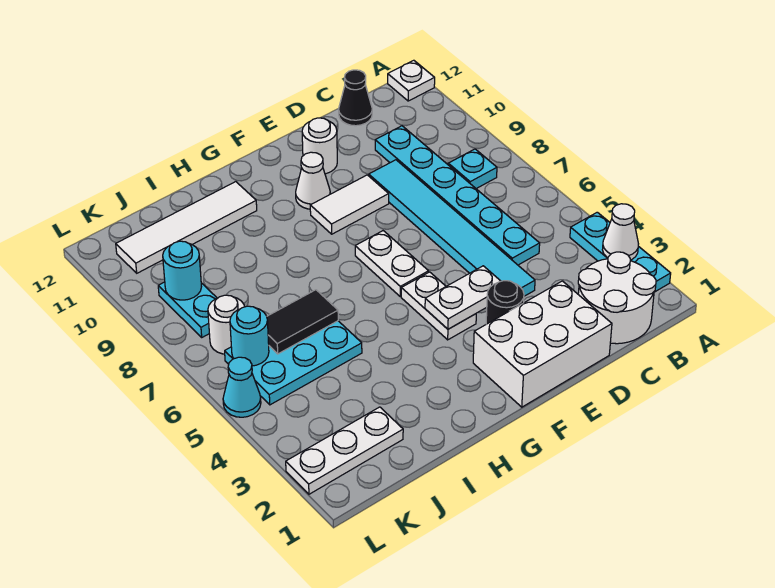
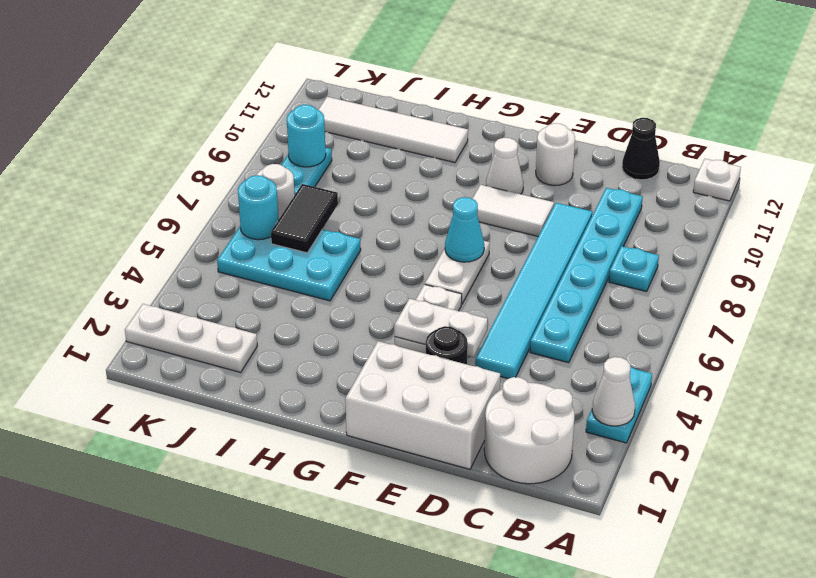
cyan plate A2:A4 level 1 -> cyan plate A3:A4 level 1
black tile I6:J6 level 2 -> black tile J6:J7 level 2
cyan cone L5 level 1 -> cyan cone F7 level 2

